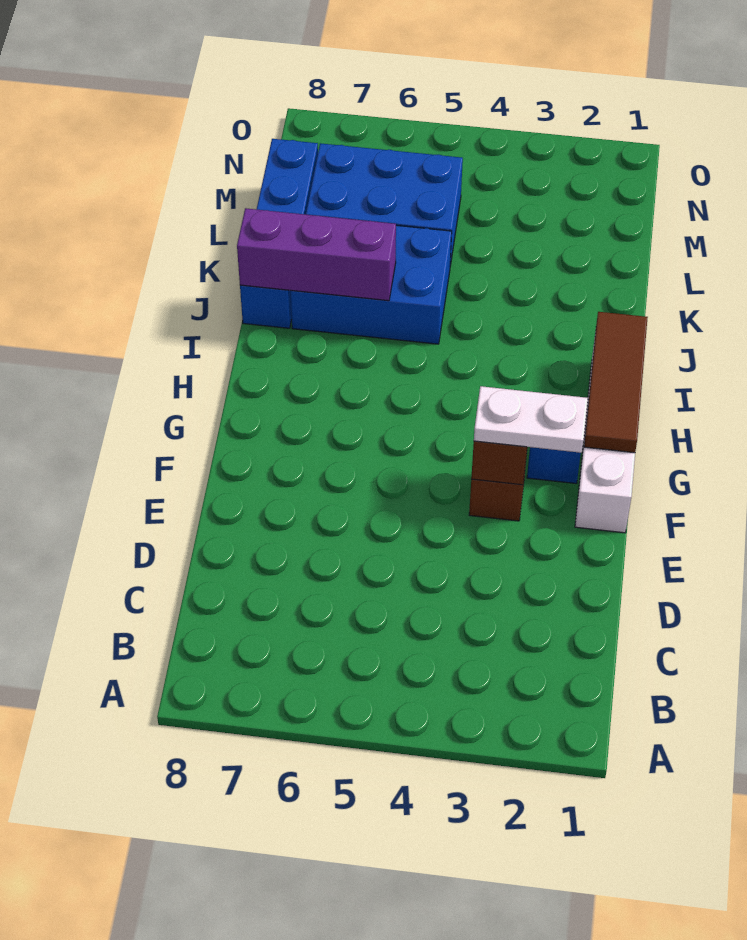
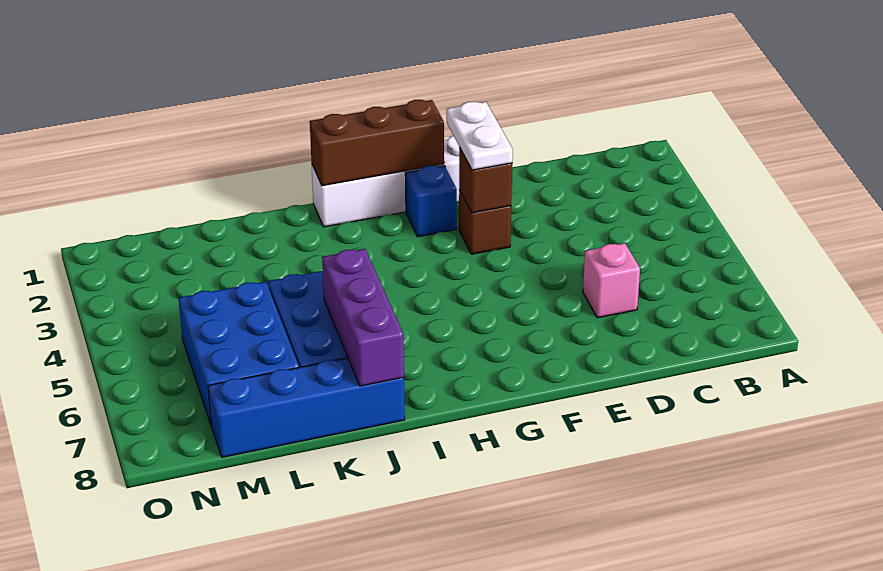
none -> pink brick D6 level 1
brown tile G1:I1 level 2 -> brown brick G1:I1 level 2

